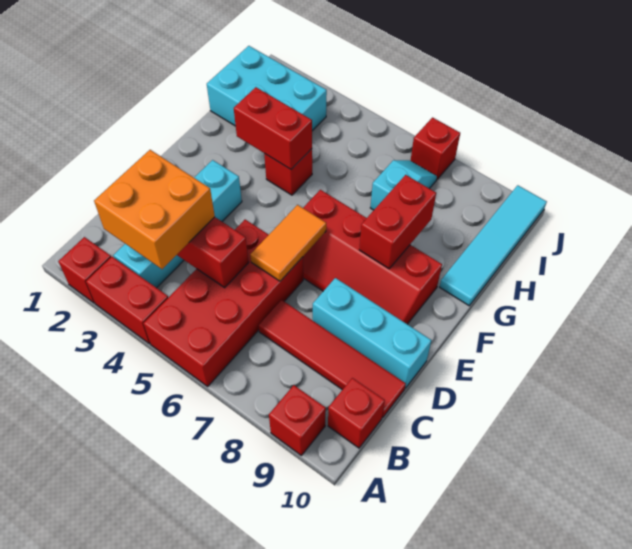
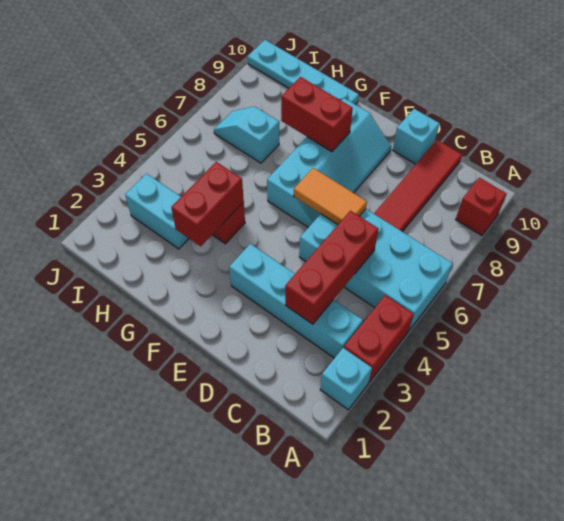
red brick A2 level 1 -> cyan brick A2 level 1
red brick A5:D6 level 1 -> cyan brick A5:D6 level 1
orange brick B3:C4 level 3 -> none
red brick B10 level 1 -> none
cyan brick D8:D10 level 1 -> cyan brick D10 level 1
red slope E6:F9 level 1 top F -> cyan slope E6:F9 level 1 top F
cyan tile G10:J10 level 1 -> cyan plate G10:J10 level 1
cyan brick H1:I3 level 1 -> cyan brick H3:I3 level 1
red brick J7 level 1 -> none

